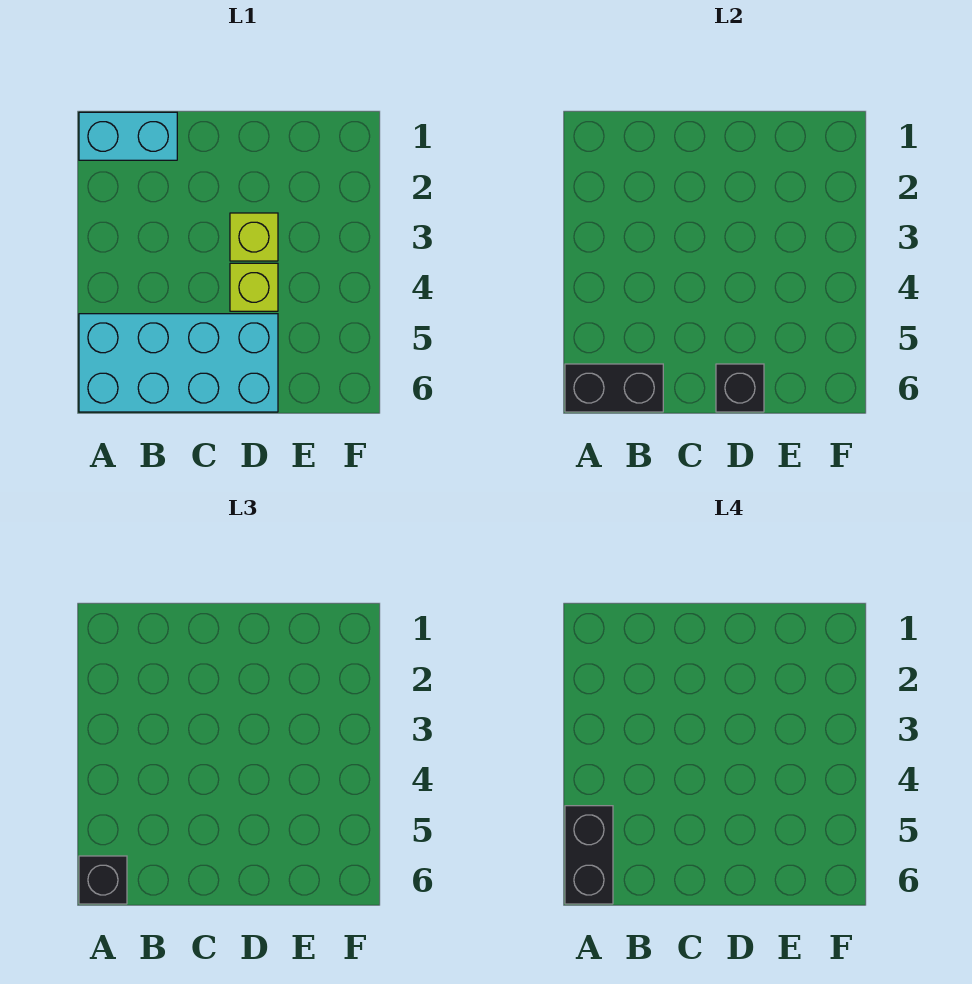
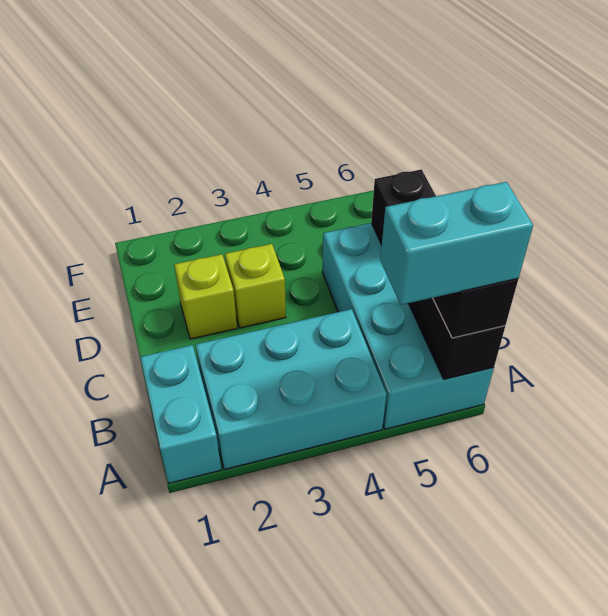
none -> cyan brick A2:B4 level 1
black brick A5:A6 level 4 -> cyan brick A5:A6 level 4
lime brick D4 level 1 -> lime brick D2 level 1

